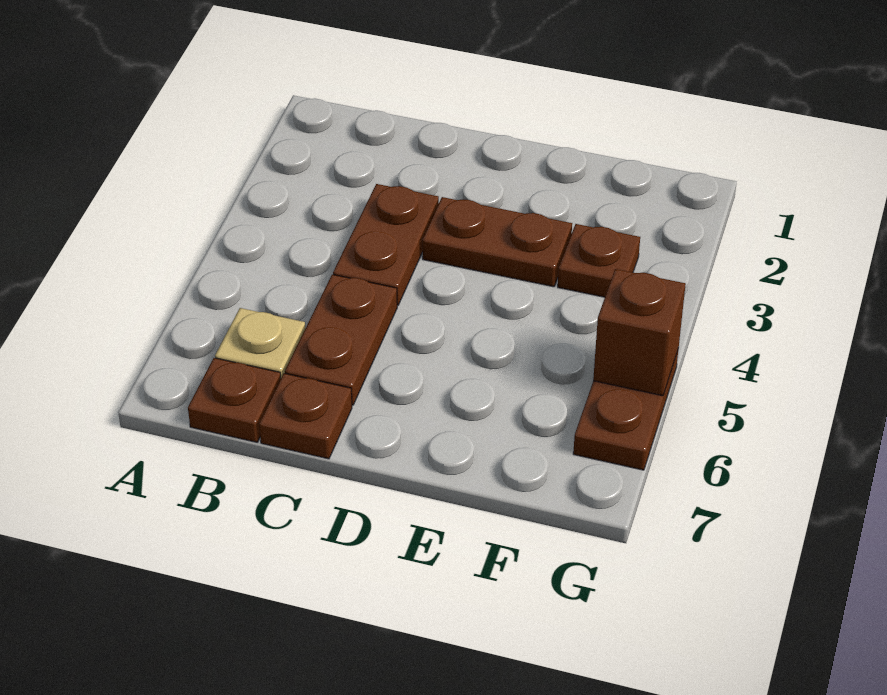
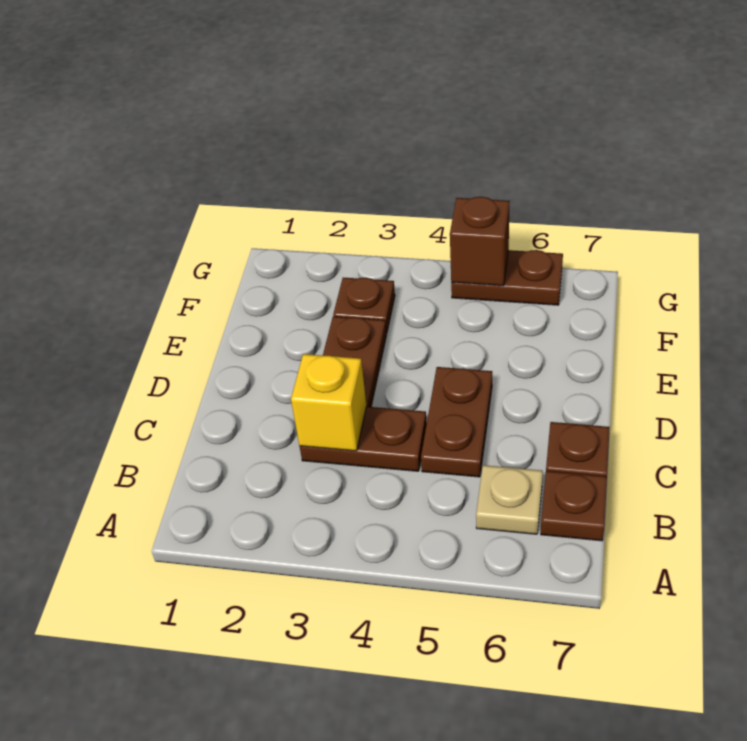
none -> yellow brick C3 level 2
brown plate C5:C6 level 1 -> brown plate C5:D5 level 1

